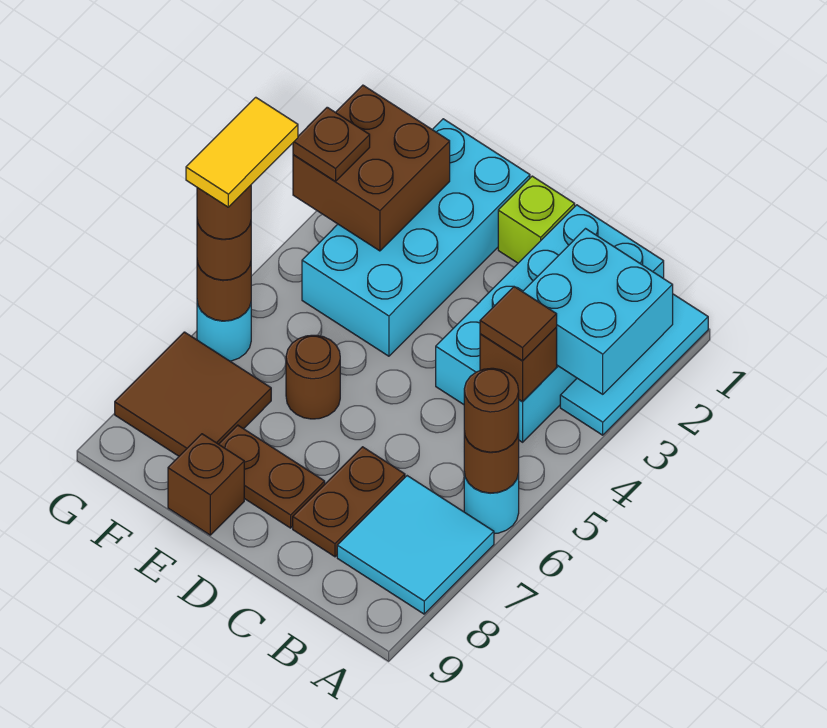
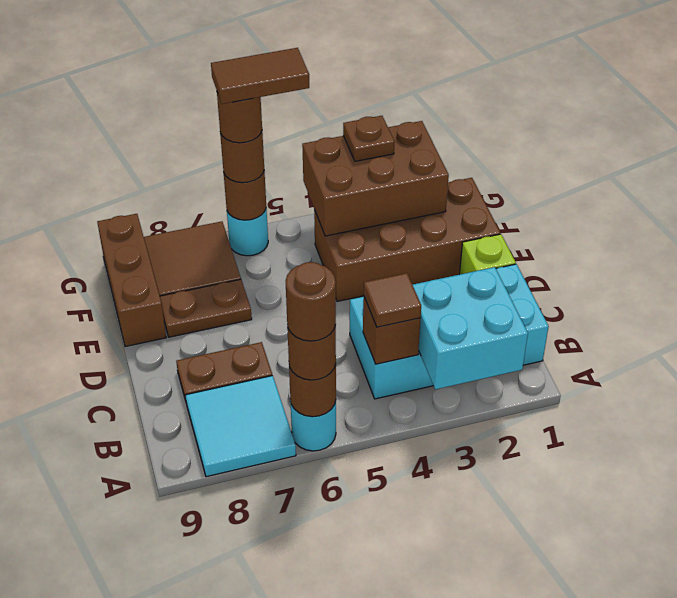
cyan tile A1:A3 level 1 -> none
brown plate D8:E8 level 1 -> brown plate E7:E8 level 1
cyan brick E1:F4 level 1 -> brown brick E1:F4 level 1
brown round brick E6 level 1 -> brown round brick A6 level 4
brown brick E9 level 1 -> brown brick E9:G9 level 1
brown brick F2:G3 level 2 -> brown brick F2:G4 level 2
yellow tile G5:G6 level 5 -> brown tile G5:G6 level 5

